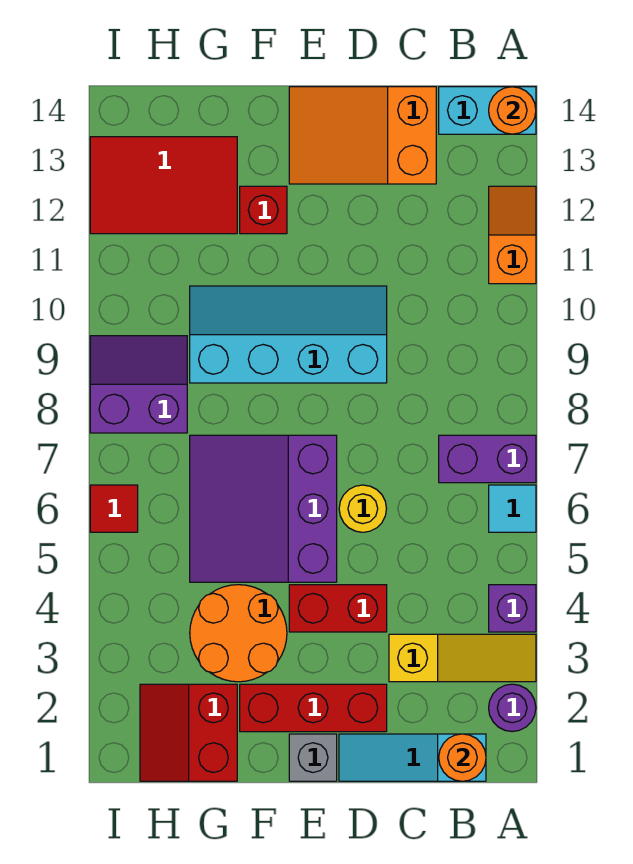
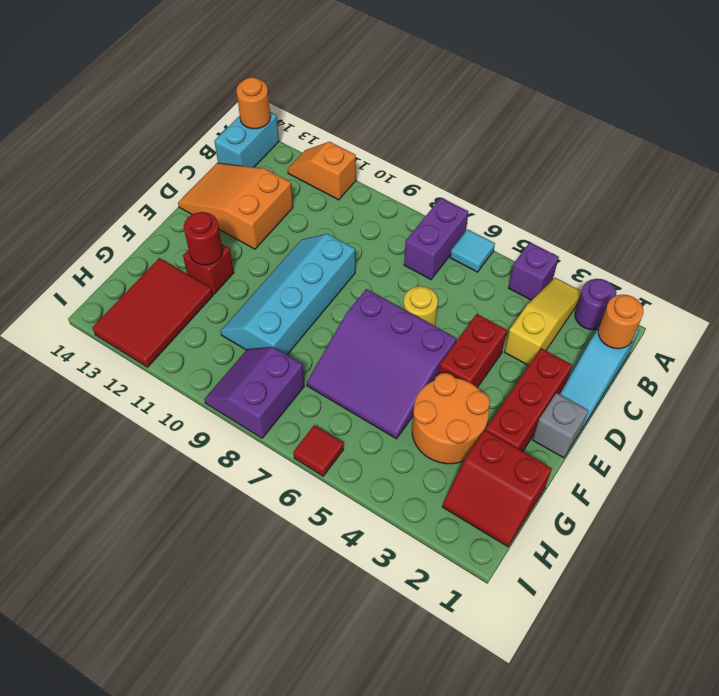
orange slope C13:E14 level 1 top C -> orange slope C12:D14 level 1 top 12
none -> red round brick F12 level 2

